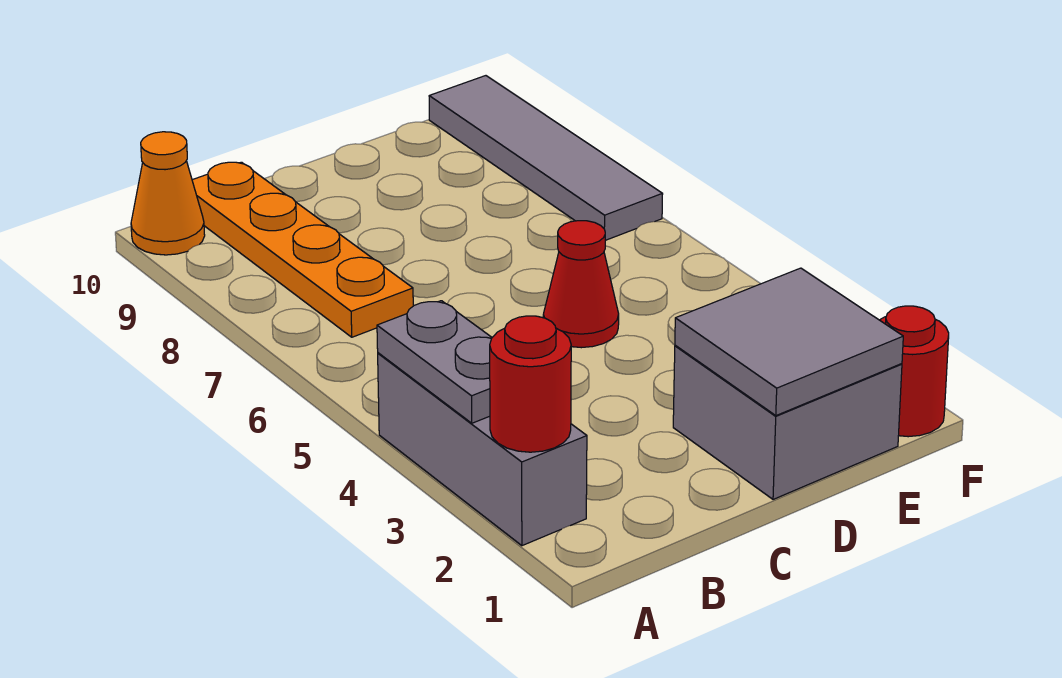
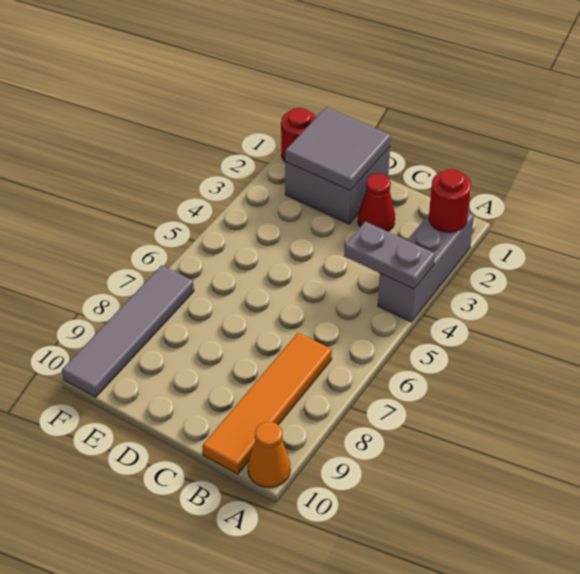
grey plate A3:A4 level 2 -> grey plate A4:B4 level 2
orange plate B7:B10 level 1 -> orange tile B7:B10 level 1
red cone D5 level 1 -> red cone C2 level 1

